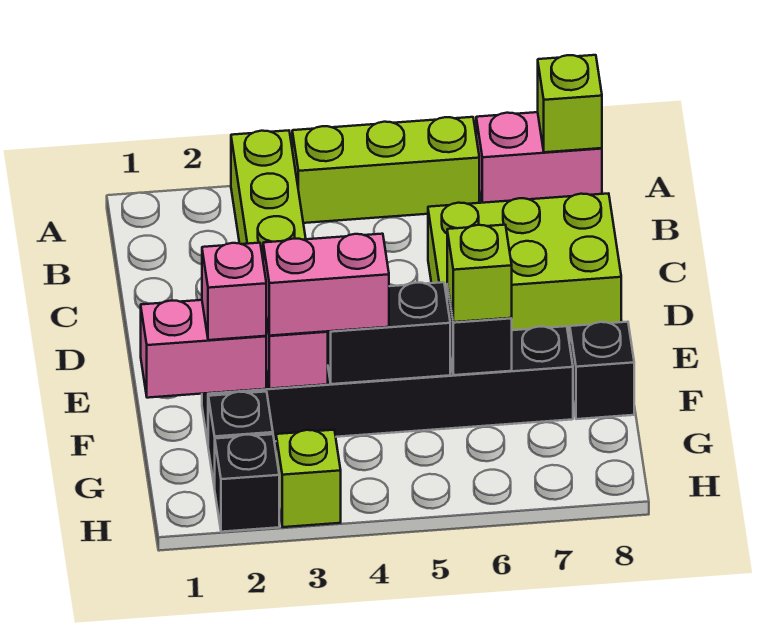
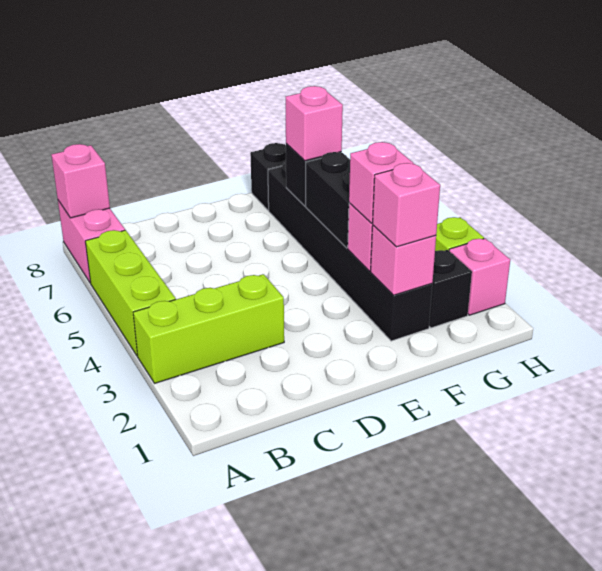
lime brick A8 level 2 -> pink brick A8 level 2
lime brick C6:D8 level 1 -> none
pink brick F1:F2 level 2 -> pink brick F2 level 2
pink brick F3:F4 level 3 -> pink brick F3 level 3
lime brick F6 level 3 -> pink brick F6 level 3
black brick H2 level 1 -> pink brick H2 level 1

